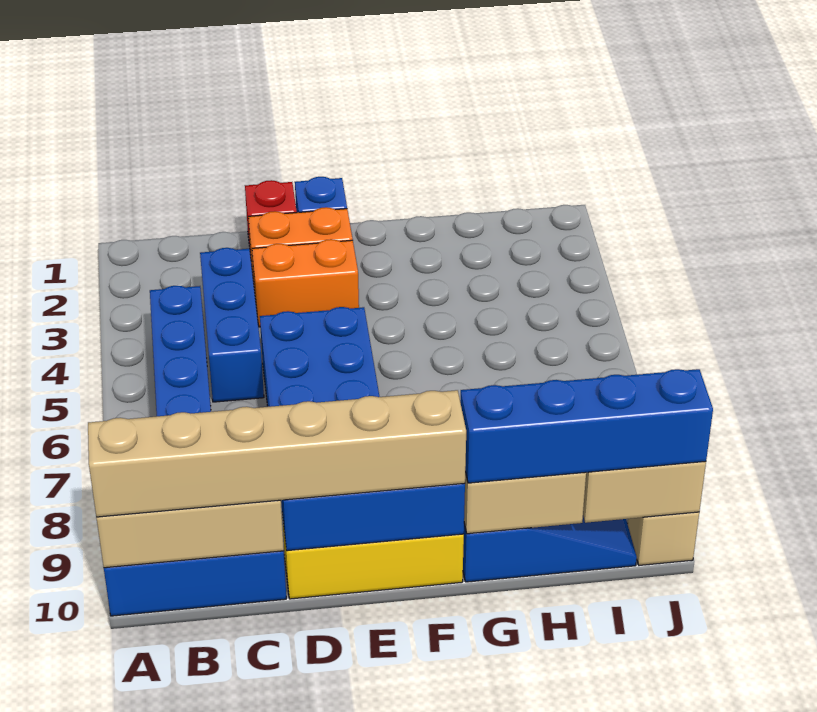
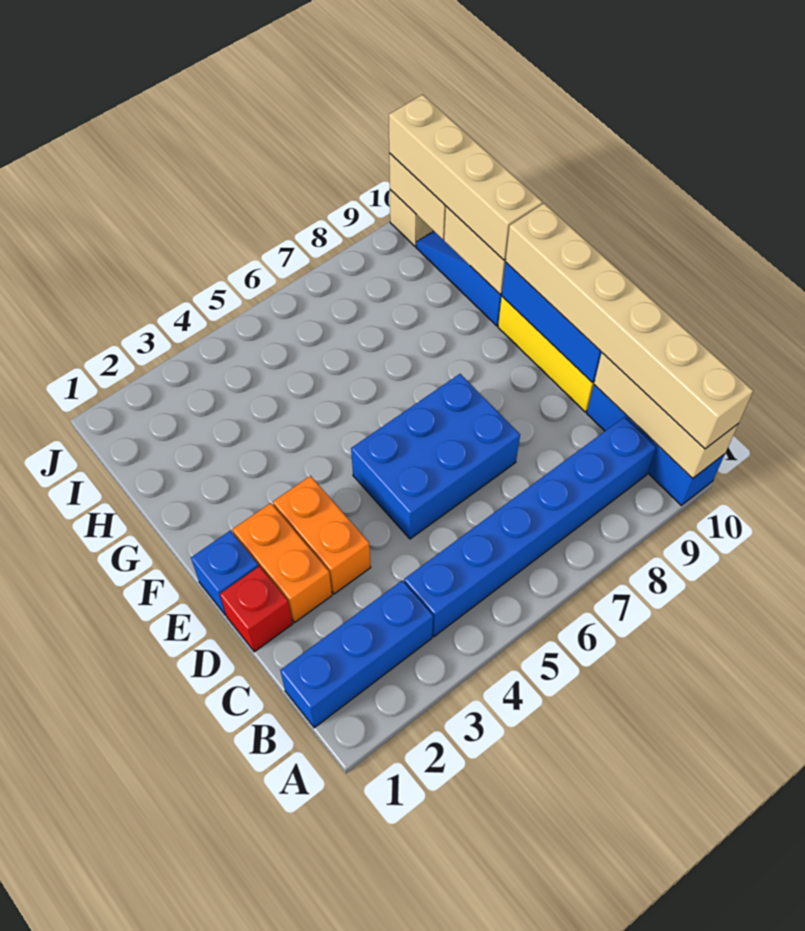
blue brick C3:C5 level 1 -> blue brick B1:B3 level 1
blue brick G10:J10 level 3 -> tan brick G10:J10 level 3

